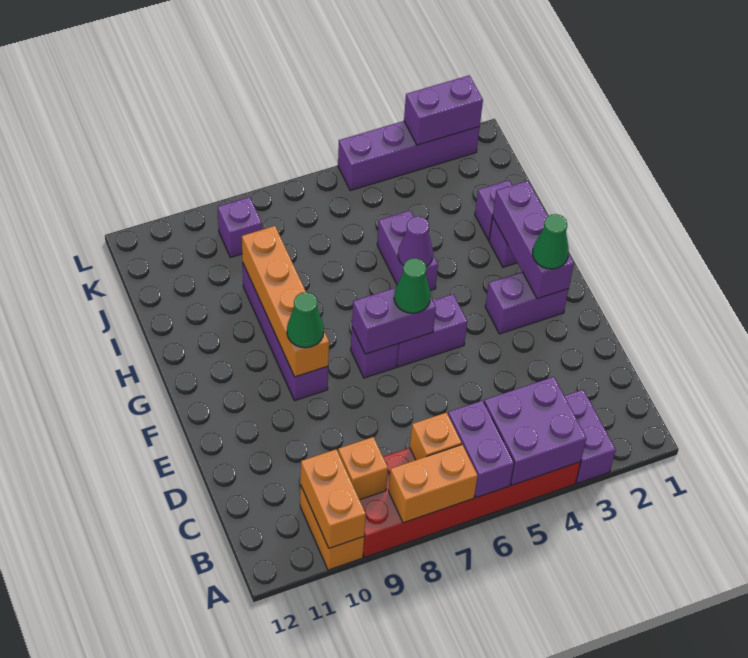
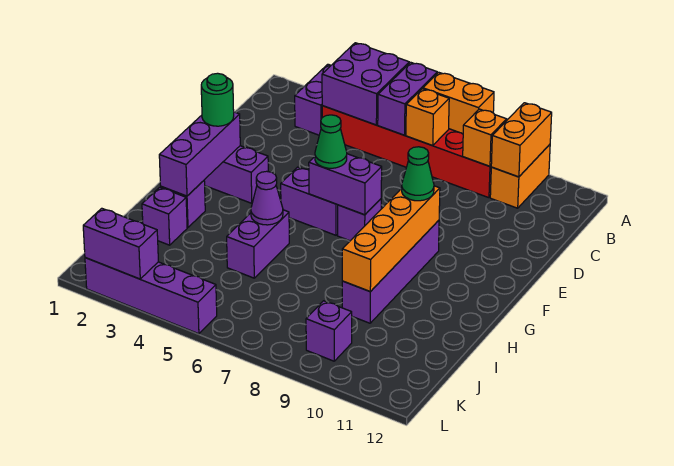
green cone F2 level 3 -> green round brick F2 level 3

